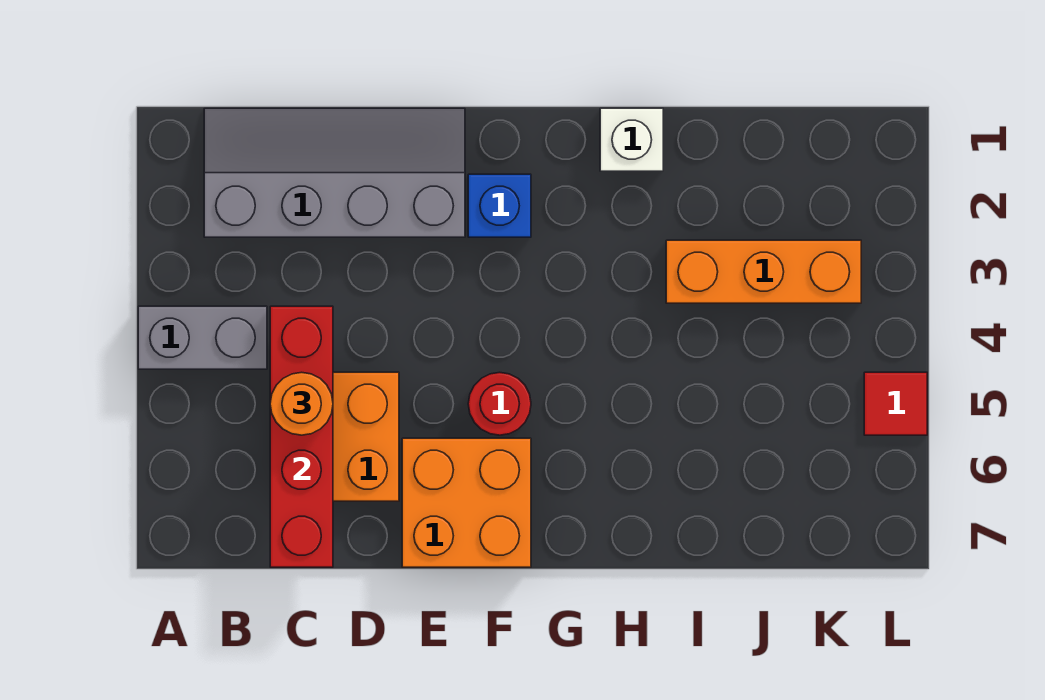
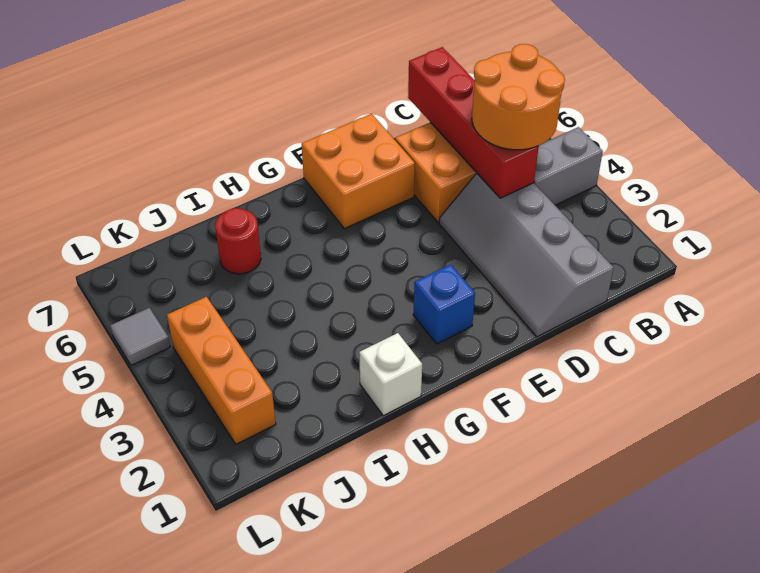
grey slope B1:E2 level 1 top 2 -> grey slope C1:D4 level 1 top C
orange round brick C5 level 3 -> orange round brick B4:C5 level 3
red round brick F5 level 1 -> red round brick I6 level 1
orange brick I3:K3 level 1 -> orange brick K2:K4 level 1
red tile L5 level 1 -> grey tile L5 level 1

